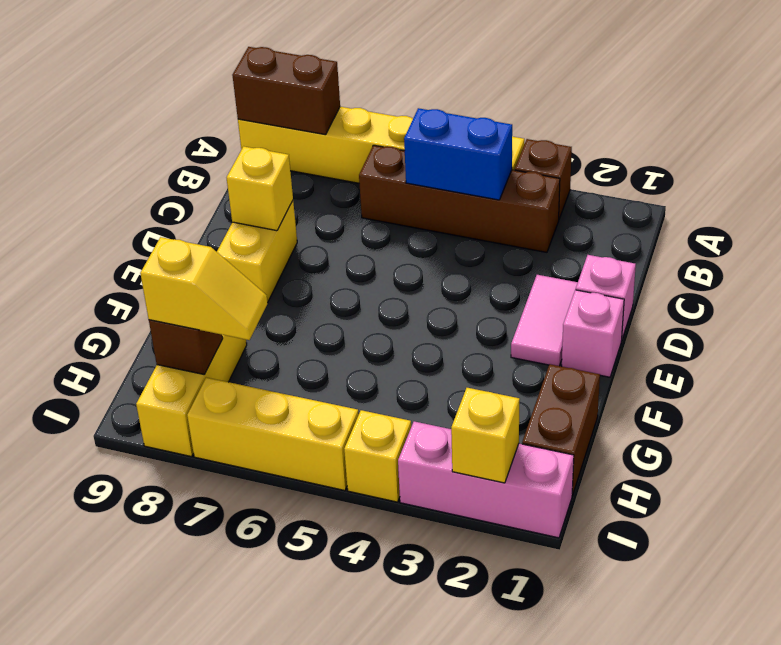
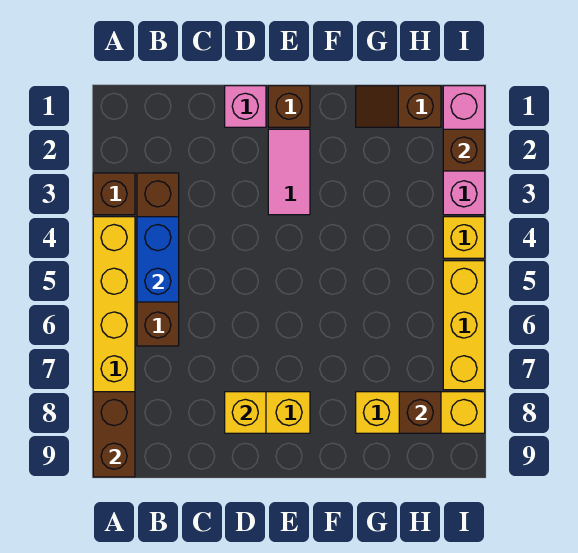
pink tile D2:E2 level 1 -> pink tile E2:E3 level 1
pink brick E1 level 1 -> brown brick E1 level 1
brown brick G1:H1 level 1 -> brown slope G1:H1 level 1 top H
yellow slope H7:H8 level 3 top 8 -> none
yellow brick I2 level 2 -> brown brick I2 level 2

